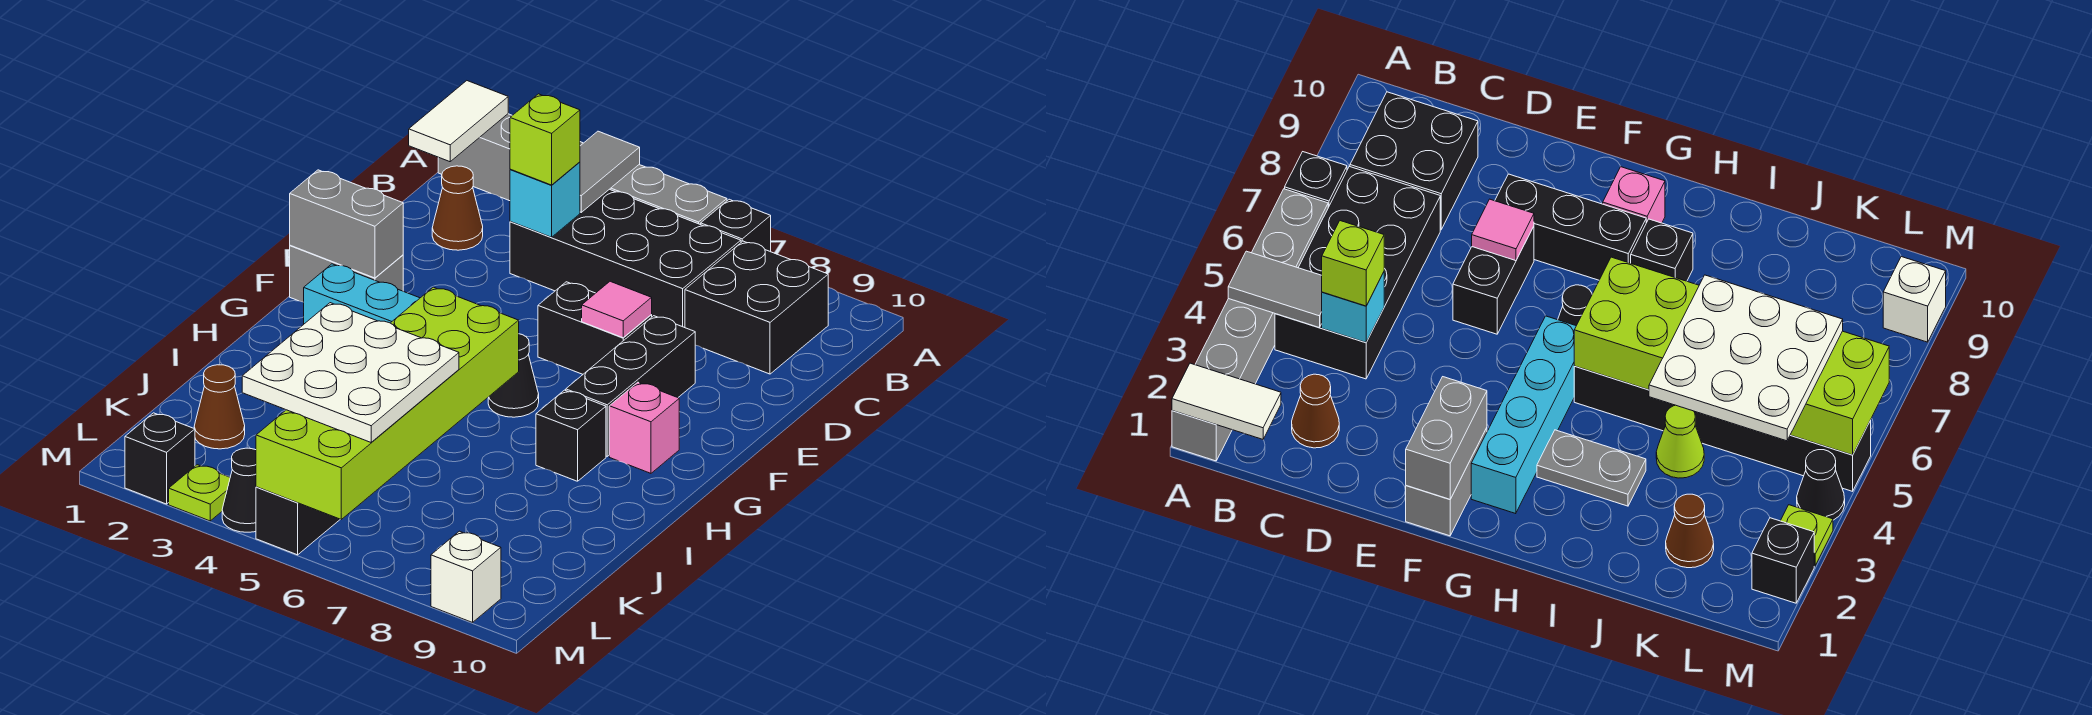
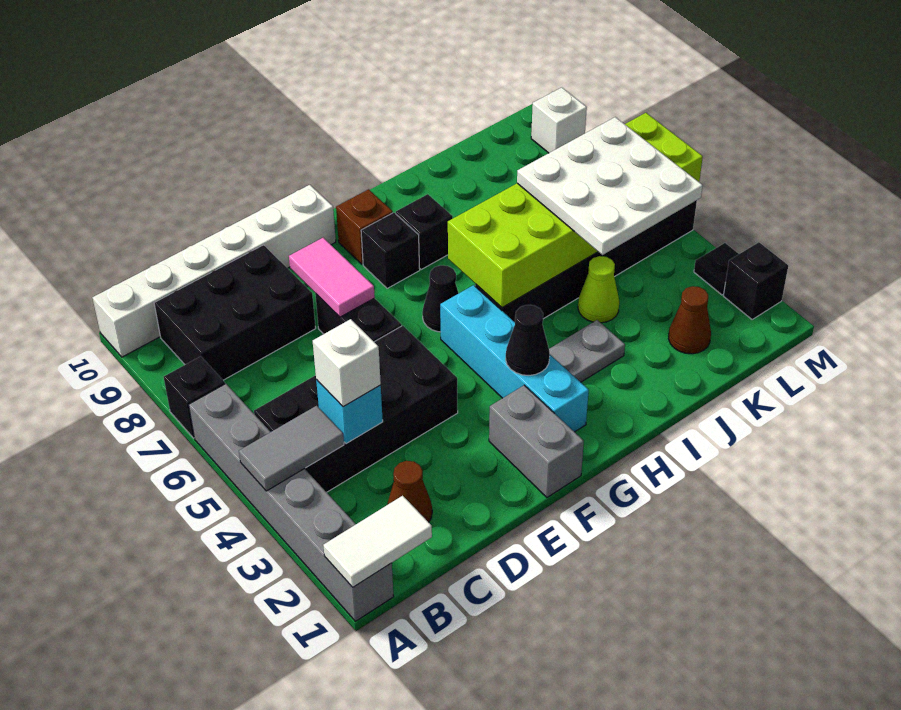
none -> white brick A10:F10 level 1
black brick B4:C7 level 1 -> black brick B4:E5 level 1
black brick B8:C9 level 1 -> black brick B8:D9 level 1
lime brick C4 level 3 -> white brick C4 level 3
pink tile E7 level 2 -> pink tile E7:E8 level 2
black brick E8:G8 level 1 -> black brick G8 level 1
grey brick F1:F2 level 2 -> none
pink brick G9 level 1 -> brown brick G9 level 1
lime plate M3 level 1 -> black plate M3 level 1
black cone M4 level 1 -> black cone G3 level 2

